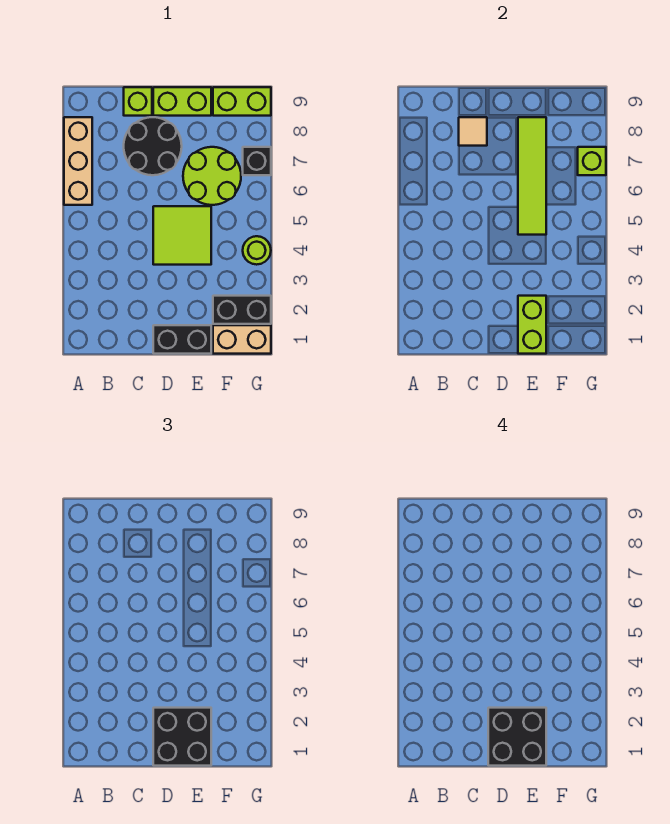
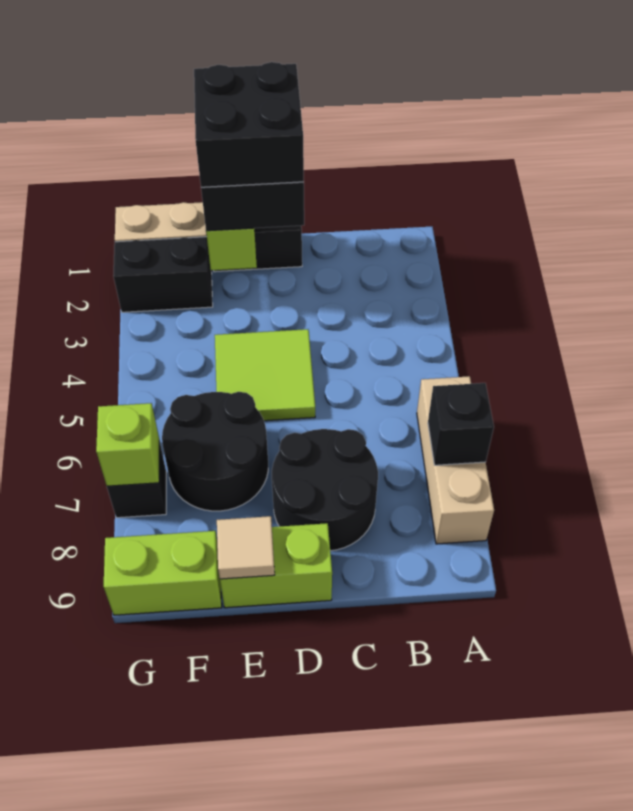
none -> black brick A7 level 2
tan tile C8 level 2 -> tan tile E9 level 2
lime brick C9 level 1 -> none
lime tile E5:E8 level 2 -> none
lime round brick E6:F7 level 1 -> black round brick E6:F7 level 1
lime round brick G4 level 1 -> none

